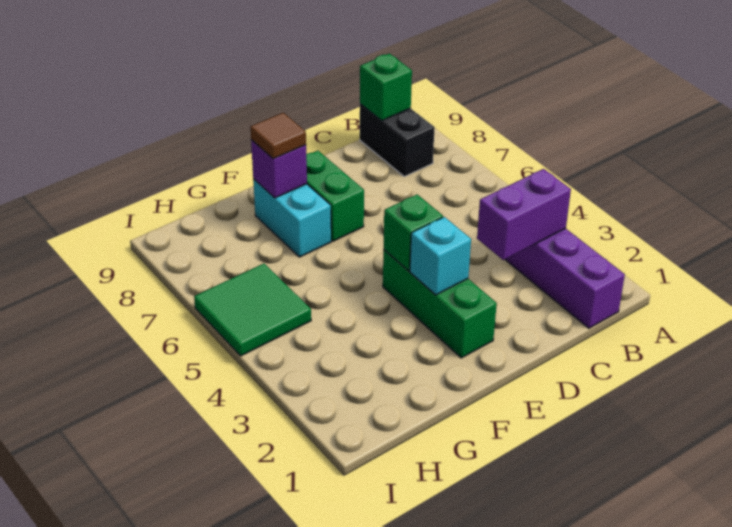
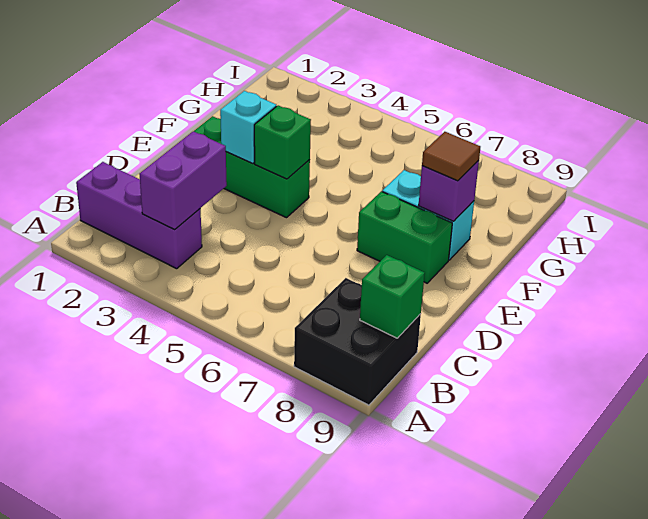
black brick B8:B9 level 1 -> black brick A8:B9 level 1
green tile H5:I6 level 1 -> none

